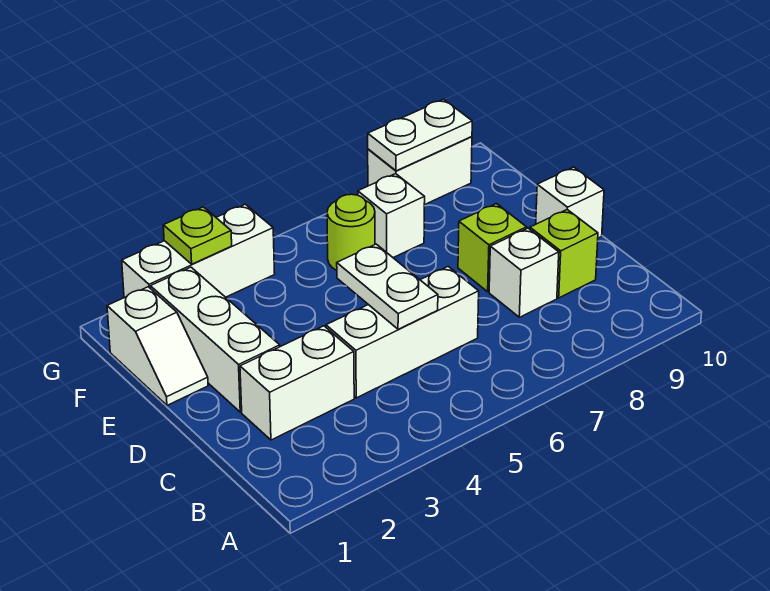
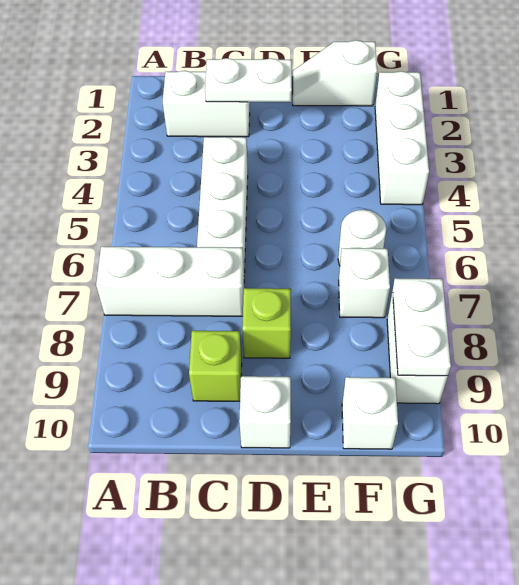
white brick C2:C3 level 1 -> white brick B2:C2 level 1
white plate C5:D5 level 2 -> white plate C2:D2 level 2
white brick C8 level 1 -> white brick F10 level 1
white brick D2:F2 level 1 -> white brick A7:C7 level 1
lime round brick F6 level 1 -> white round brick F6 level 1
lime plate G3 level 2 -> none

